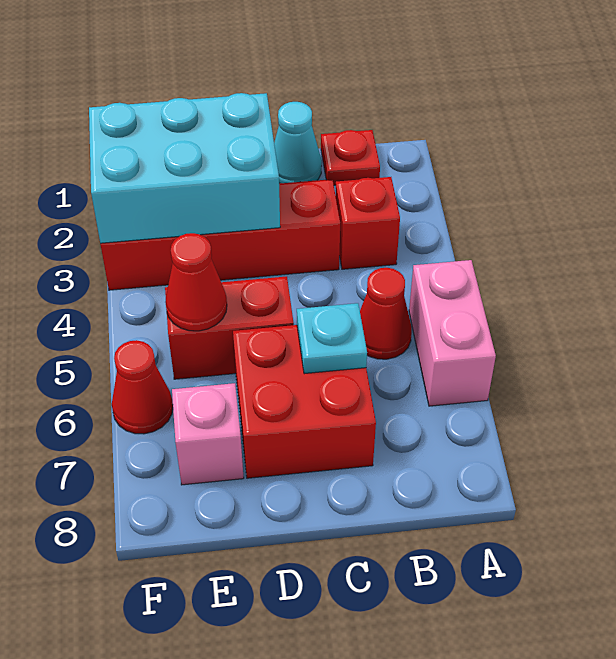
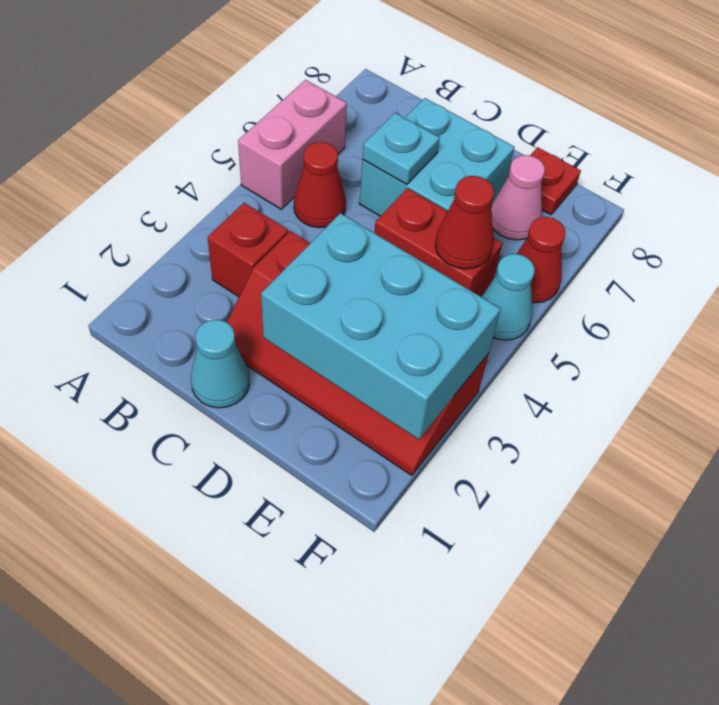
red plate B1 level 1 -> red plate E8 level 1
red brick C6:D7 level 1 -> cyan brick C6:D7 level 1
pink brick E7 level 1 -> pink cone E7 level 1
none -> cyan cone F5 level 1

